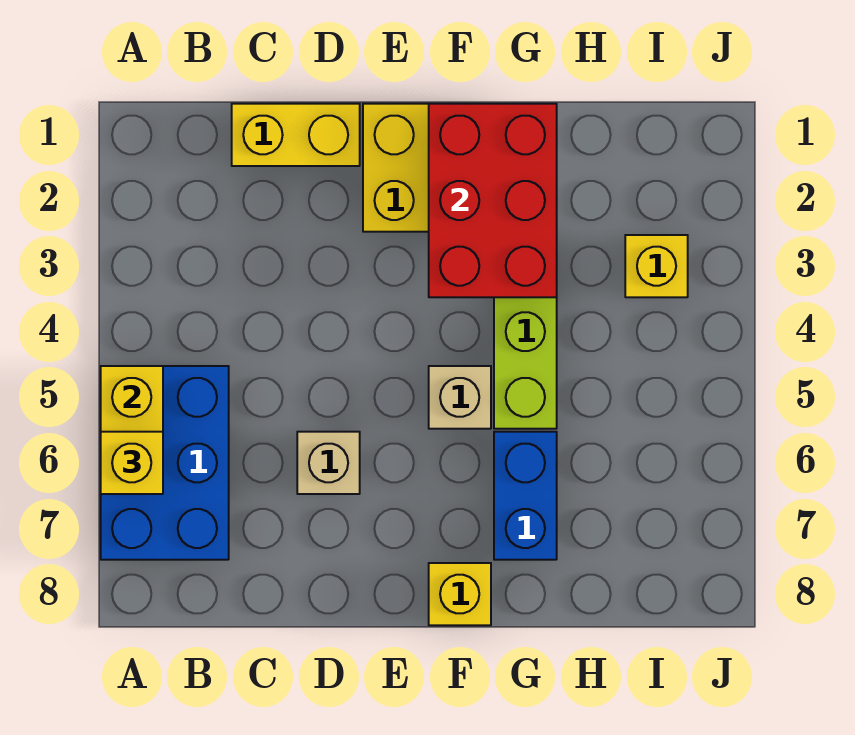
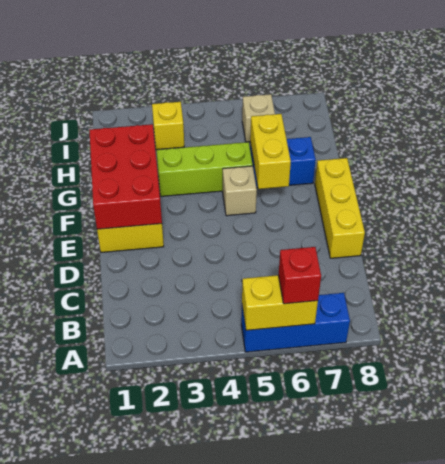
blue brick A5:B7 level 1 -> blue brick A5:A7 level 1
yellow brick A6 level 3 -> red brick A6 level 3
yellow brick C1:D1 level 1 -> yellow brick F6:G6 level 2
tan brick D6 level 1 -> tan brick I6 level 1
red brick F1:G3 level 2 -> red brick E1:G2 level 2
yellow brick F8 level 1 -> yellow brick D8:F8 level 1

